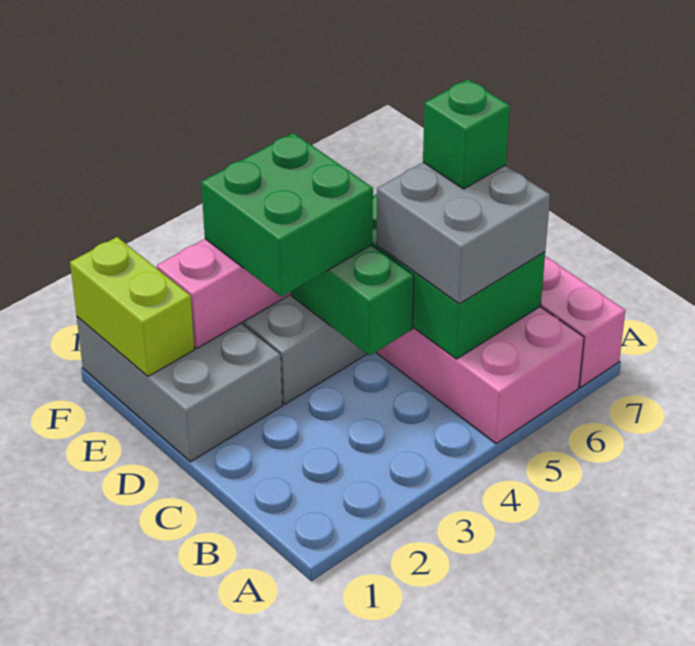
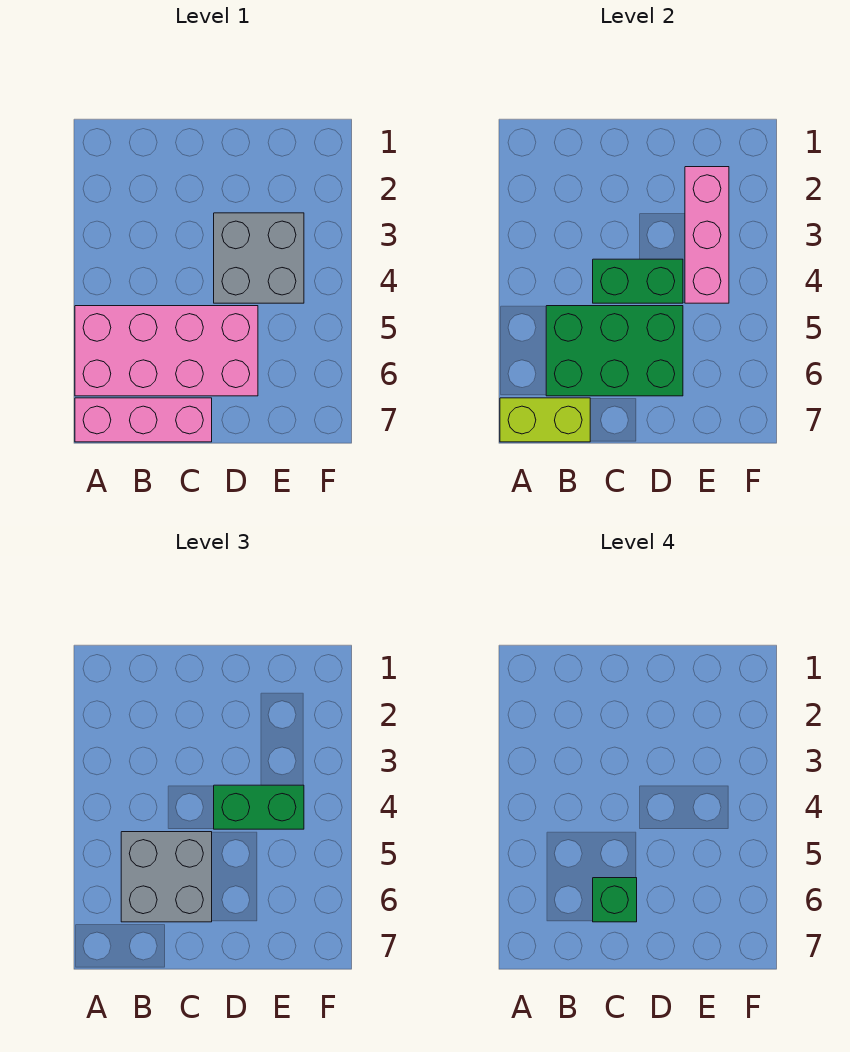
grey brick D1:F2 level 1 -> none
green brick D3:E4 level 3 -> green brick D4:E4 level 3
lime brick E1:F1 level 2 -> lime brick A7:B7 level 2

